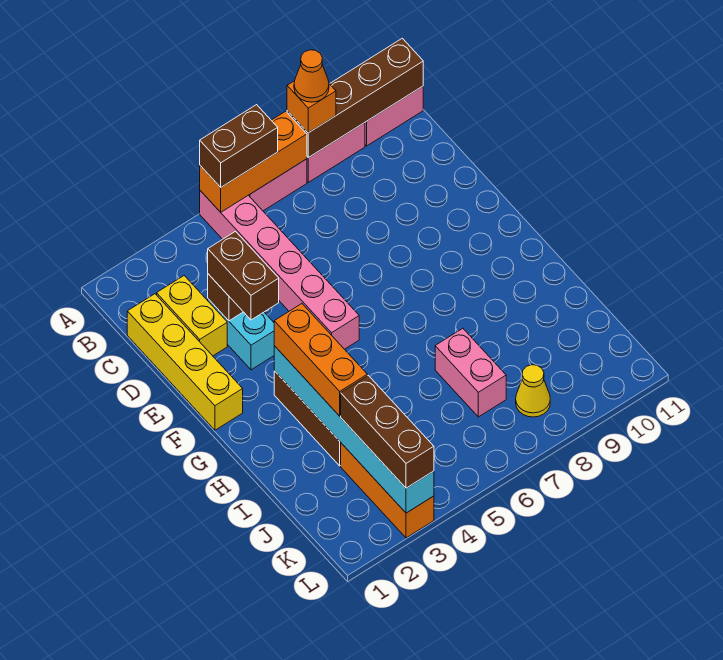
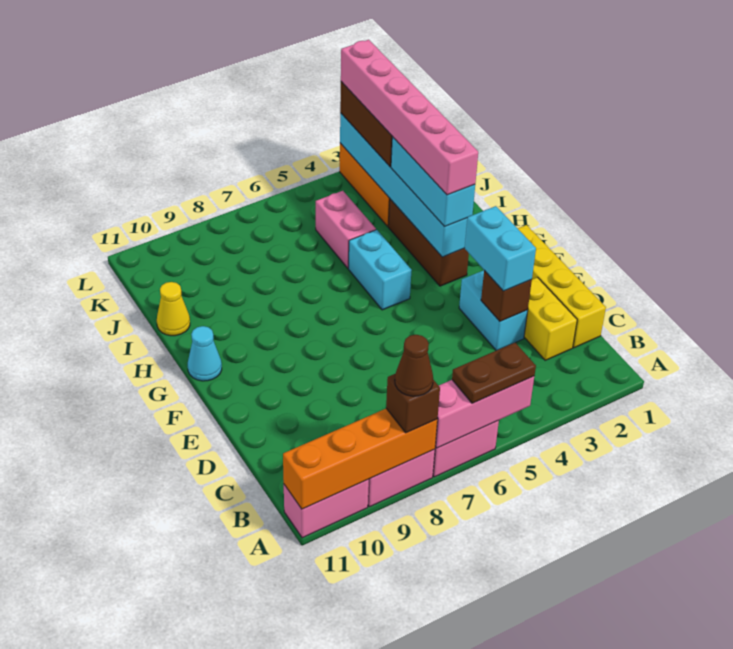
pink brick A5:F5 level 1 -> pink brick G3:L3 level 4
orange brick A5:A7 level 2 -> pink brick A5:A7 level 2
brown brick A5:A6 level 3 -> brown plate A5:A6 level 3
brown brick A8:A11 level 2 -> orange brick A8:A11 level 2
orange brick A8 level 3 -> brown brick A8 level 3
orange cone A8 level 4 -> brown cone A8 level 4
brown brick D3:E3 level 3 -> cyan brick D3:E3 level 3
orange brick G3:I3 level 3 -> cyan brick G3:I3 level 3
none -> cyan brick G5:H5 level 1
none -> cyan cone G11 level 1
pink brick I7:J7 level 1 -> pink brick I5:J5 level 1
yellow cone K8 level 1 -> yellow cone I11 level 1

